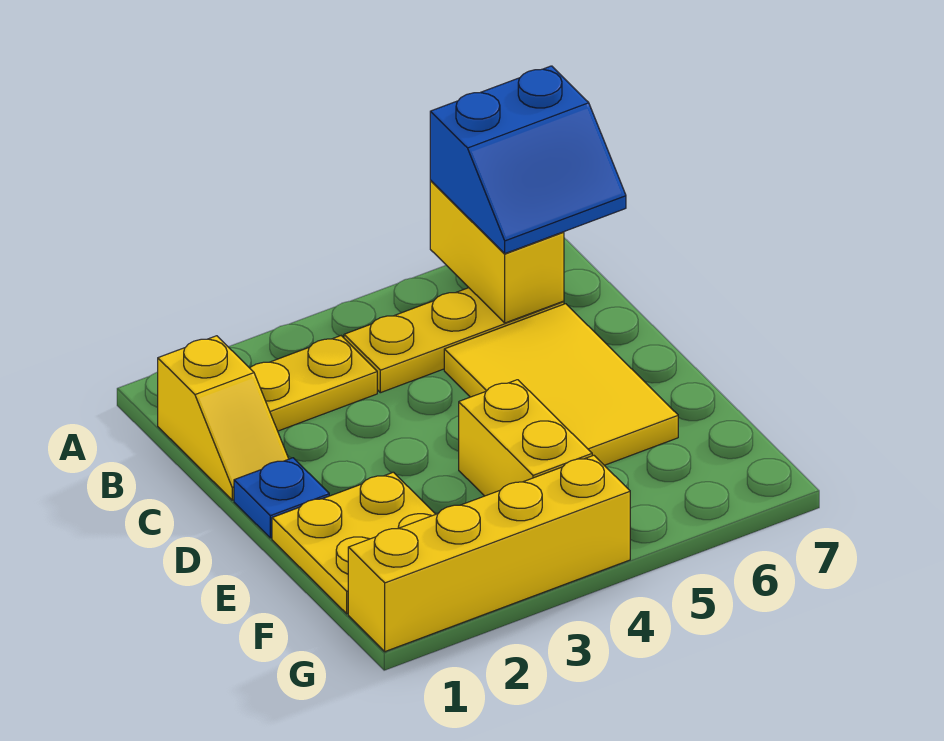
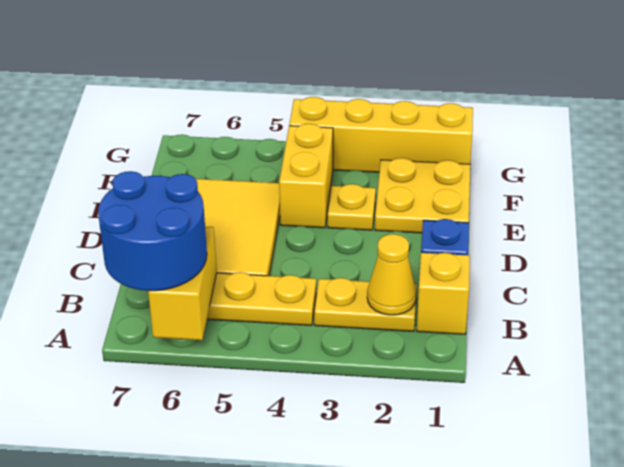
blue slope A6:B7 level 3 top A -> blue round brick A6:B7 level 3
none -> yellow cone B2 level 2
none -> yellow plate E3 level 1

